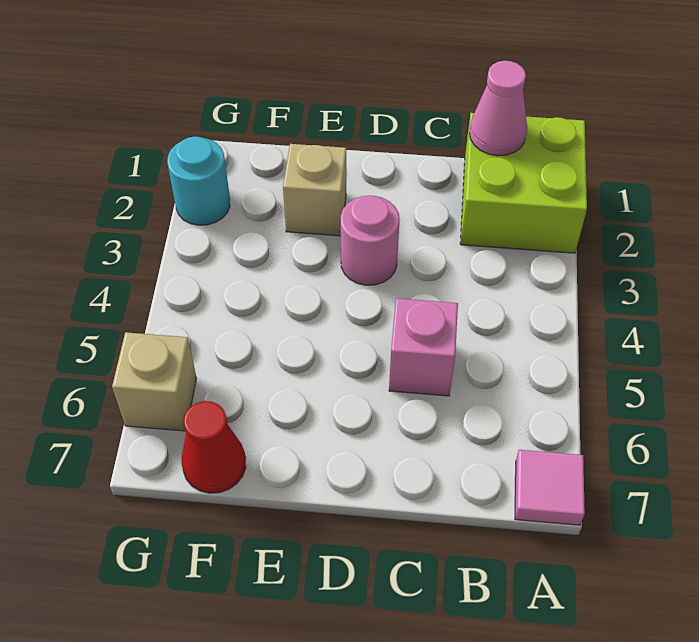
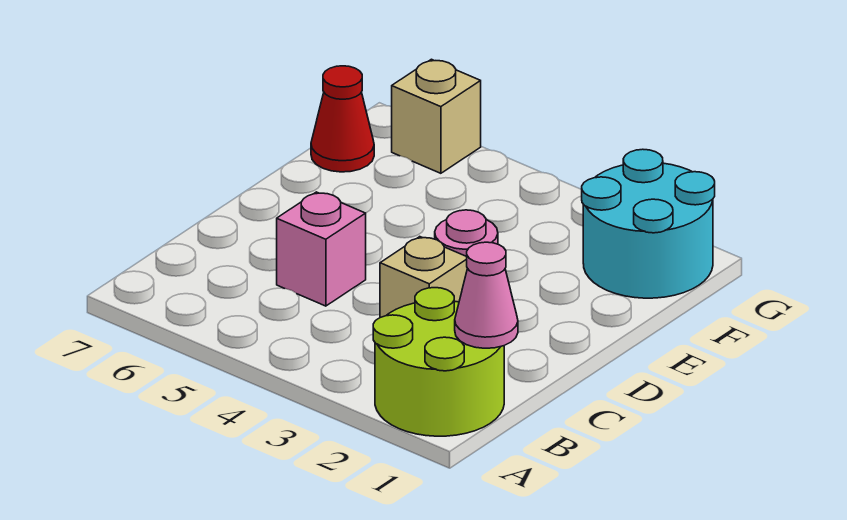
lime brick A1:B2 level 1 -> lime round brick A1:B2 level 1
pink tile A7 level 1 -> none
tan brick E2 level 1 -> tan brick C3 level 1
cyan round brick G2 level 1 -> cyan round brick F1:G2 level 1

